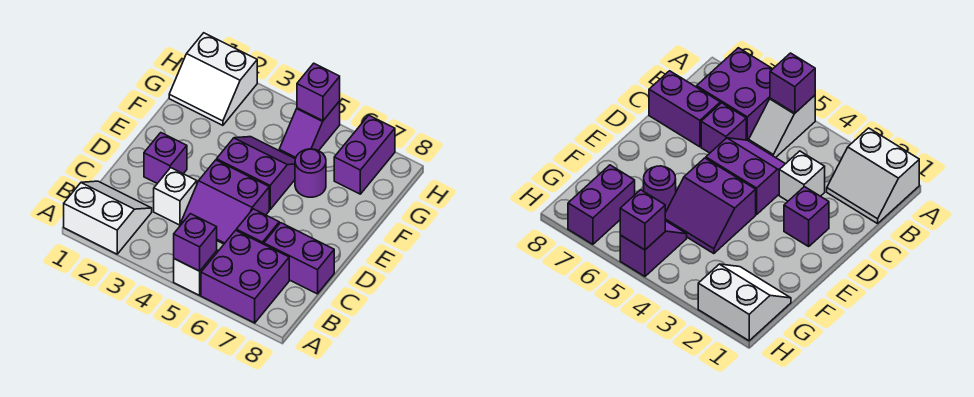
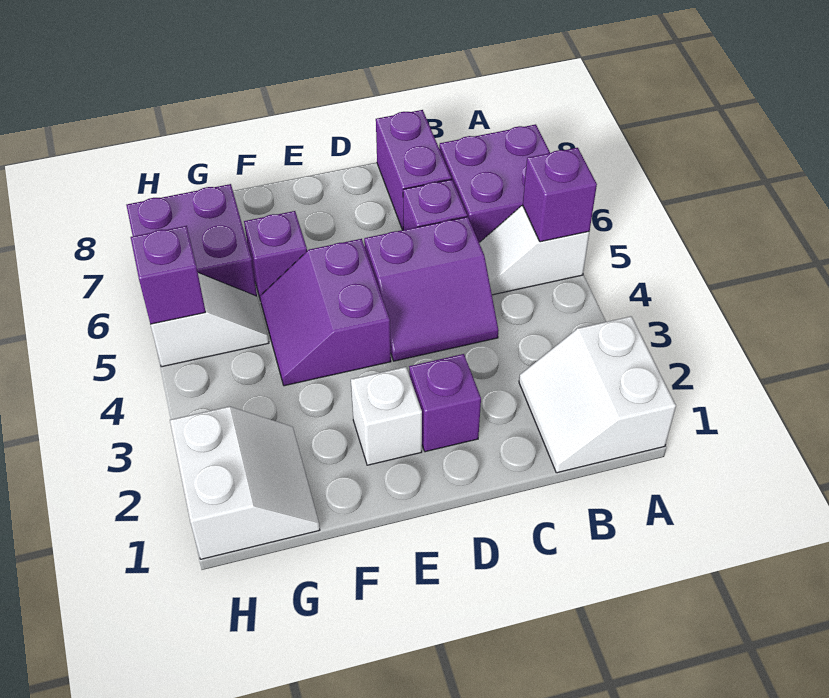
white brick C3 level 1 -> white brick E2 level 1
purple slope C4:D5 level 1 top D -> purple slope C4:D5 level 1 top 5
purple round brick F6 level 1 -> purple brick F6 level 1
purple slope G5:H5 level 1 top H -> white slope G5:H5 level 1 top H
purple brick G7:H7 level 1 -> purple brick G6:H7 level 1

